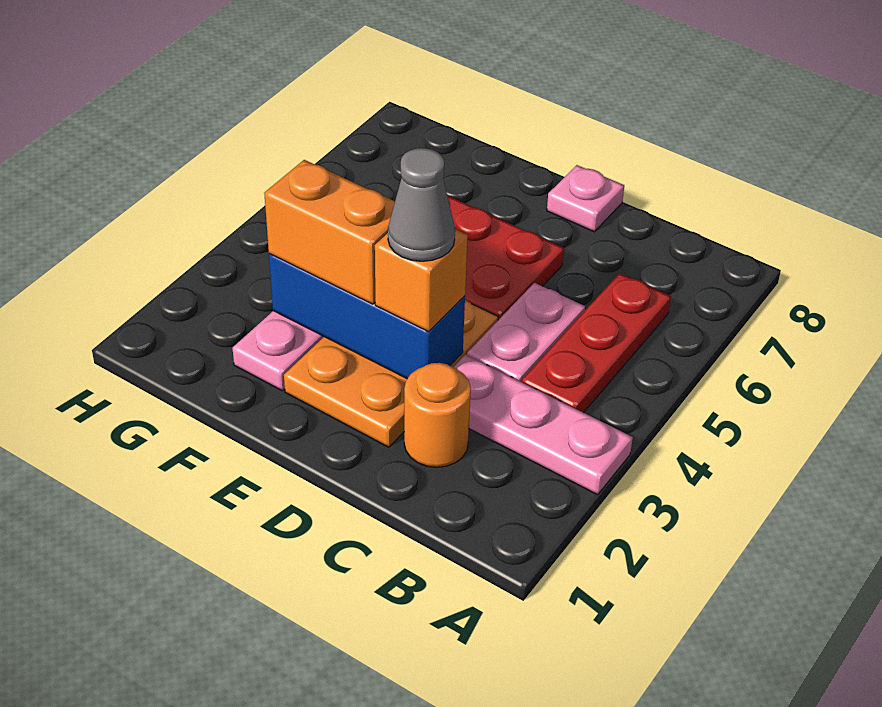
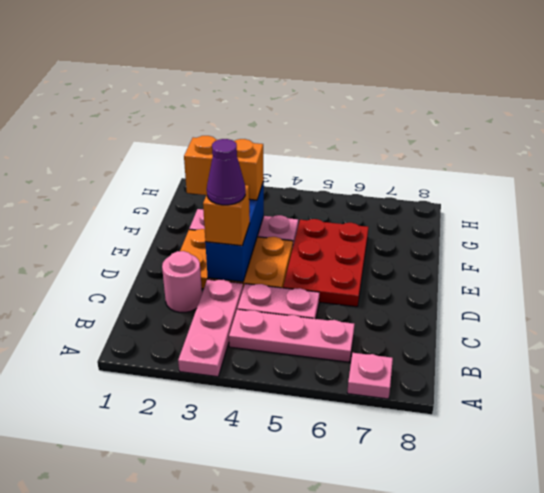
red plate B4:B6 level 1 -> pink plate B4:B6 level 1
orange round brick C2 level 1 -> pink round brick C2 level 1
grey cone D3 level 4 -> purple cone D3 level 4
pink plate D8 level 1 -> pink plate A7 level 1
orange brick E3:F3 level 3 -> orange brick F2:F3 level 3

